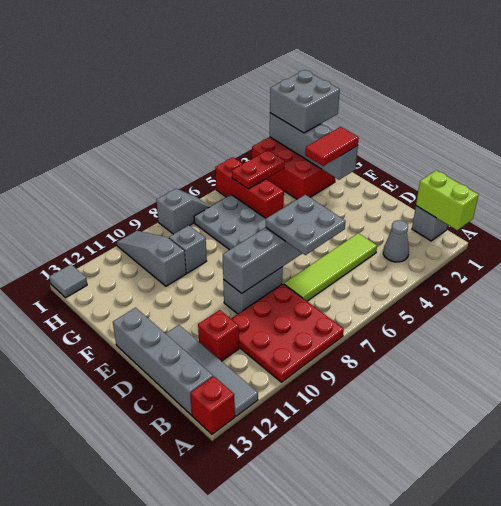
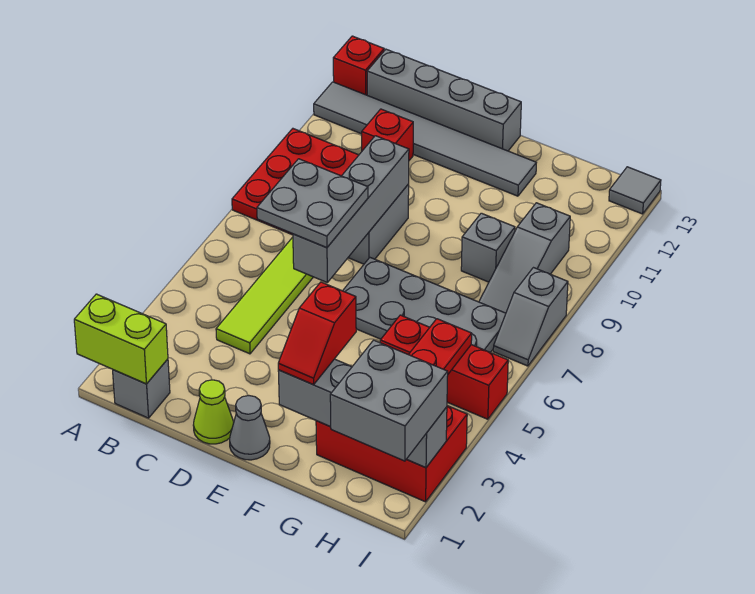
grey tile A12:D12 level 1 -> grey tile A12:F12 level 1
grey cone B3 level 1 -> grey cone E1 level 1
none -> lime cone D1 level 1
red tile F2:F3 level 3 -> red slope F2:F3 level 3 top 3
grey slope G10:I10 level 1 top G -> grey slope H8:H10 level 1 top 10

